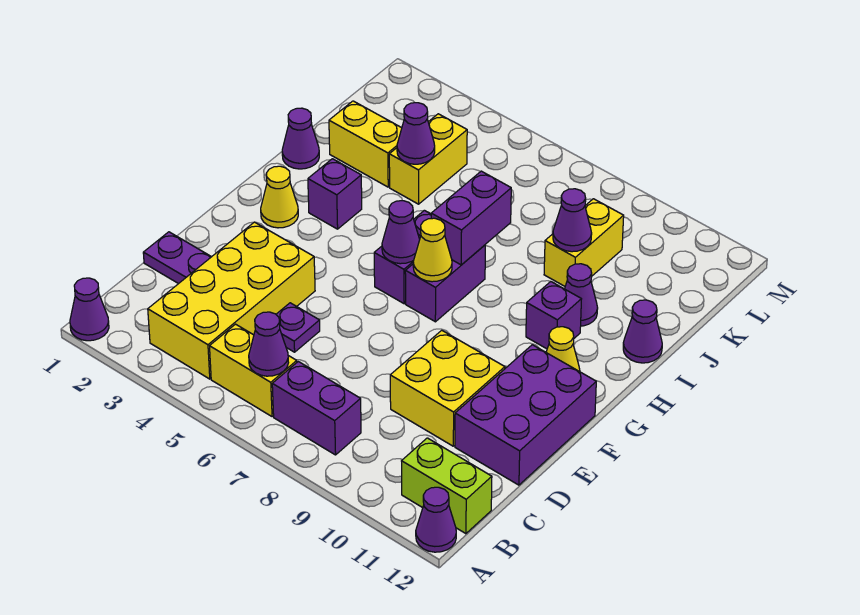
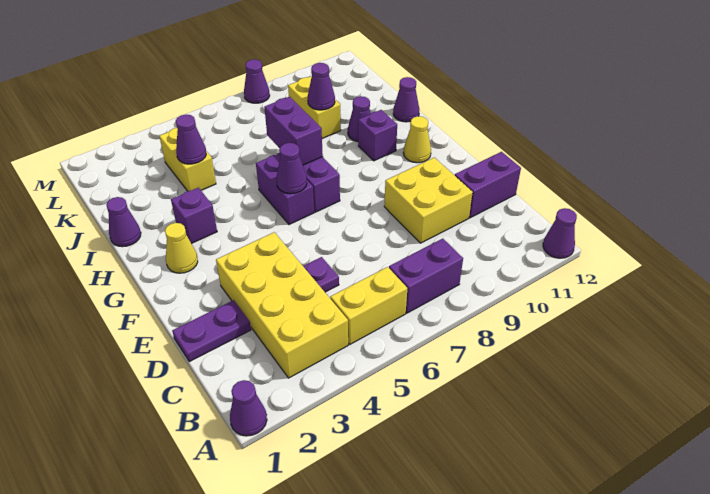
purple cone B6 level 2 -> purple cone M8 level 1
lime brick B11:B12 level 1 -> none
purple brick D11:F12 level 1 -> purple brick D11:D12 level 1
yellow cone G7 level 2 -> none
yellow brick J2:J3 level 1 -> none

